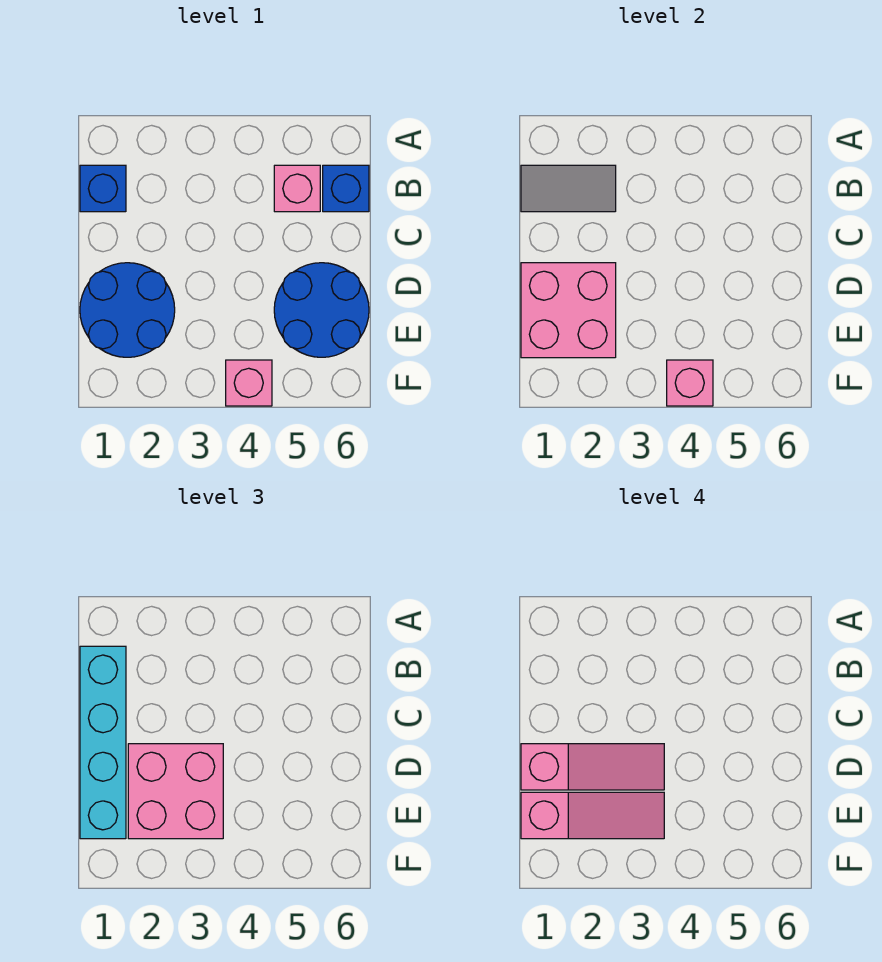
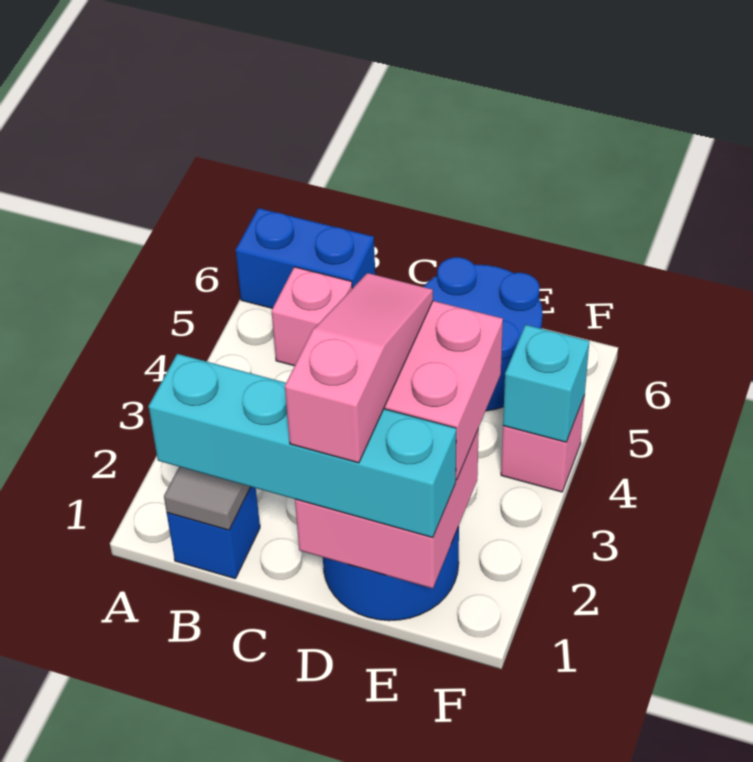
blue brick B6 level 1 -> blue brick A6:B6 level 1
pink slope E1:E3 level 4 top 1 -> none
pink brick F4 level 2 -> cyan brick F4 level 2

